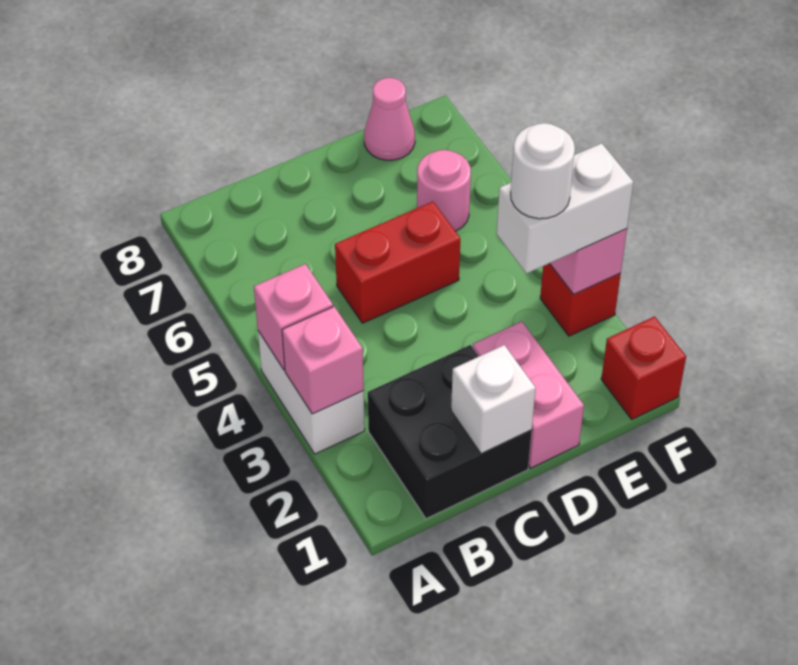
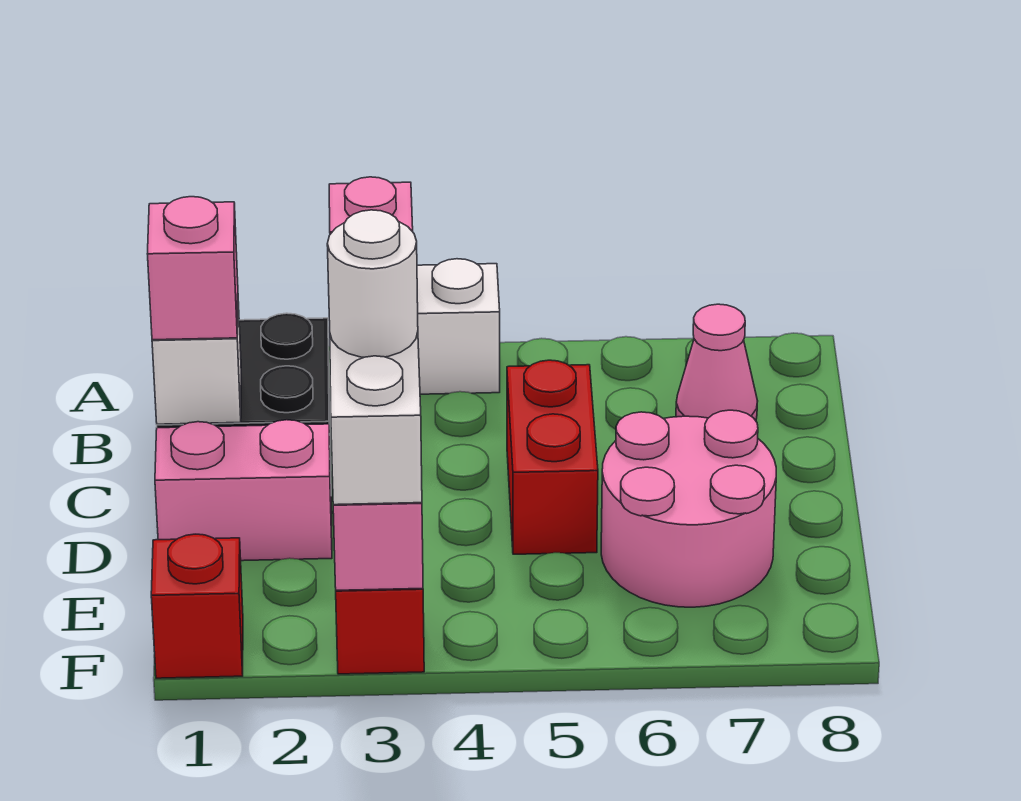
pink brick A4 level 2 -> pink brick C1 level 3
pink round brick E6 level 1 -> pink round brick D6:E7 level 1
pink cone E8 level 1 -> pink cone B7 level 1

